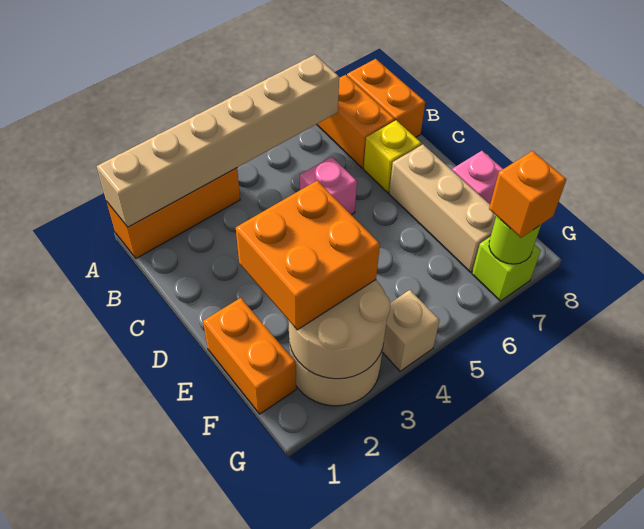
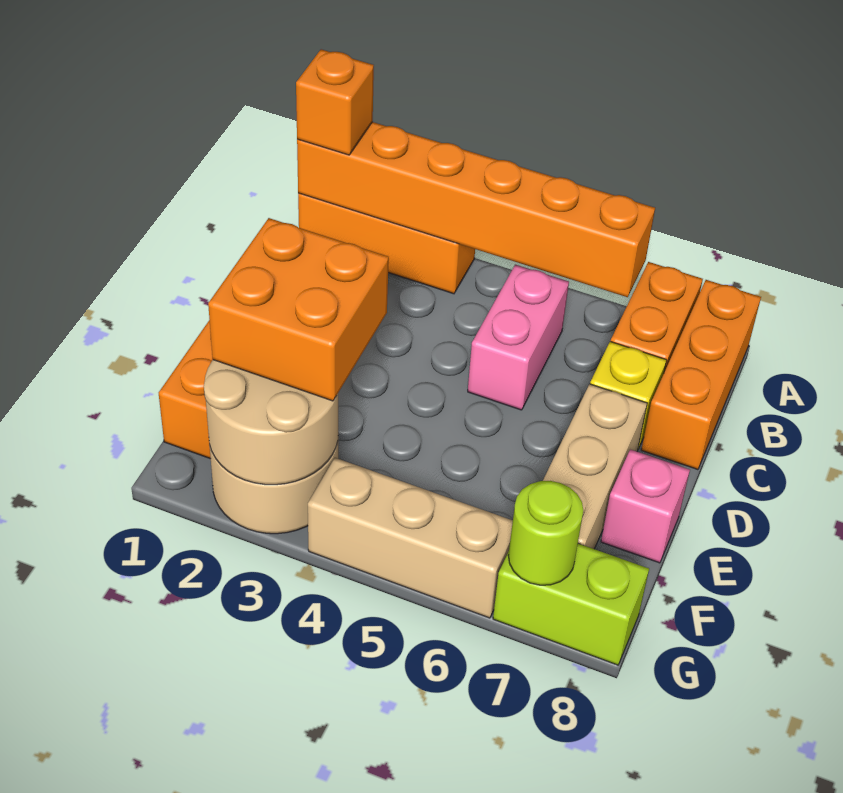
tan brick A1:A6 level 2 -> orange brick A1:A6 level 2
orange brick A8:B8 level 1 -> orange brick A8:C8 level 1
pink brick C5 level 1 -> pink brick B5:C5 level 1
tan brick G4 level 1 -> tan brick G4:G6 level 1
lime brick G7 level 1 -> lime brick G7:G8 level 1
orange brick G7 level 3 -> orange brick A1 level 3

